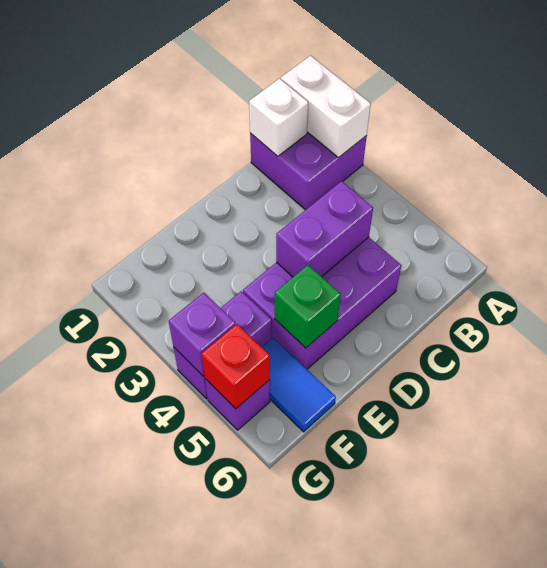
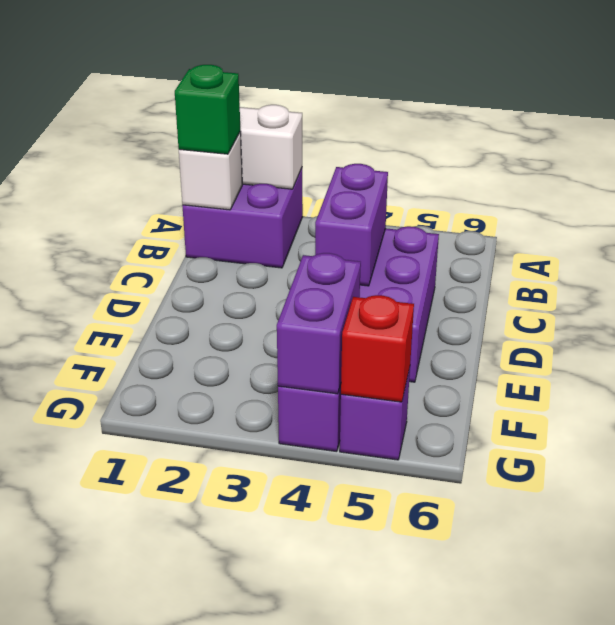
green brick E5 level 2 -> green brick B1 level 3
blue tile F5:F6 level 1 -> none
purple brick G4 level 2 -> purple brick F4:G4 level 2

